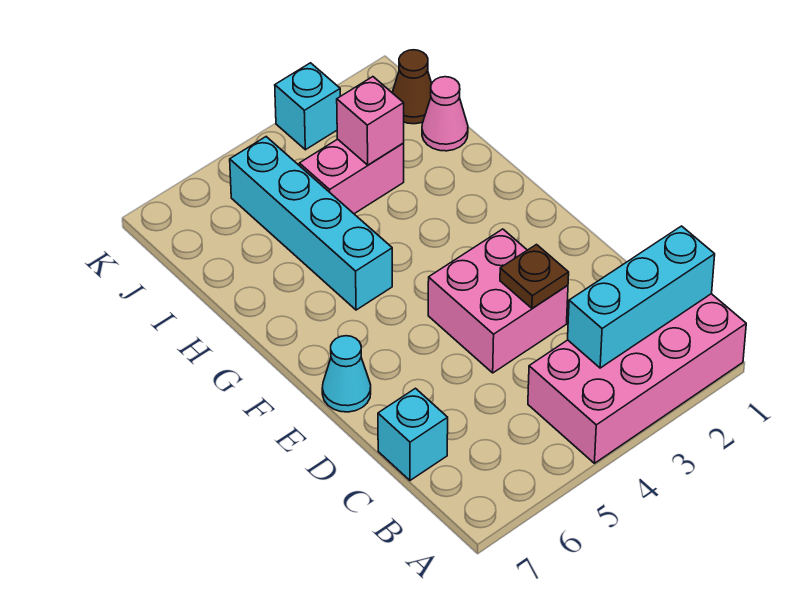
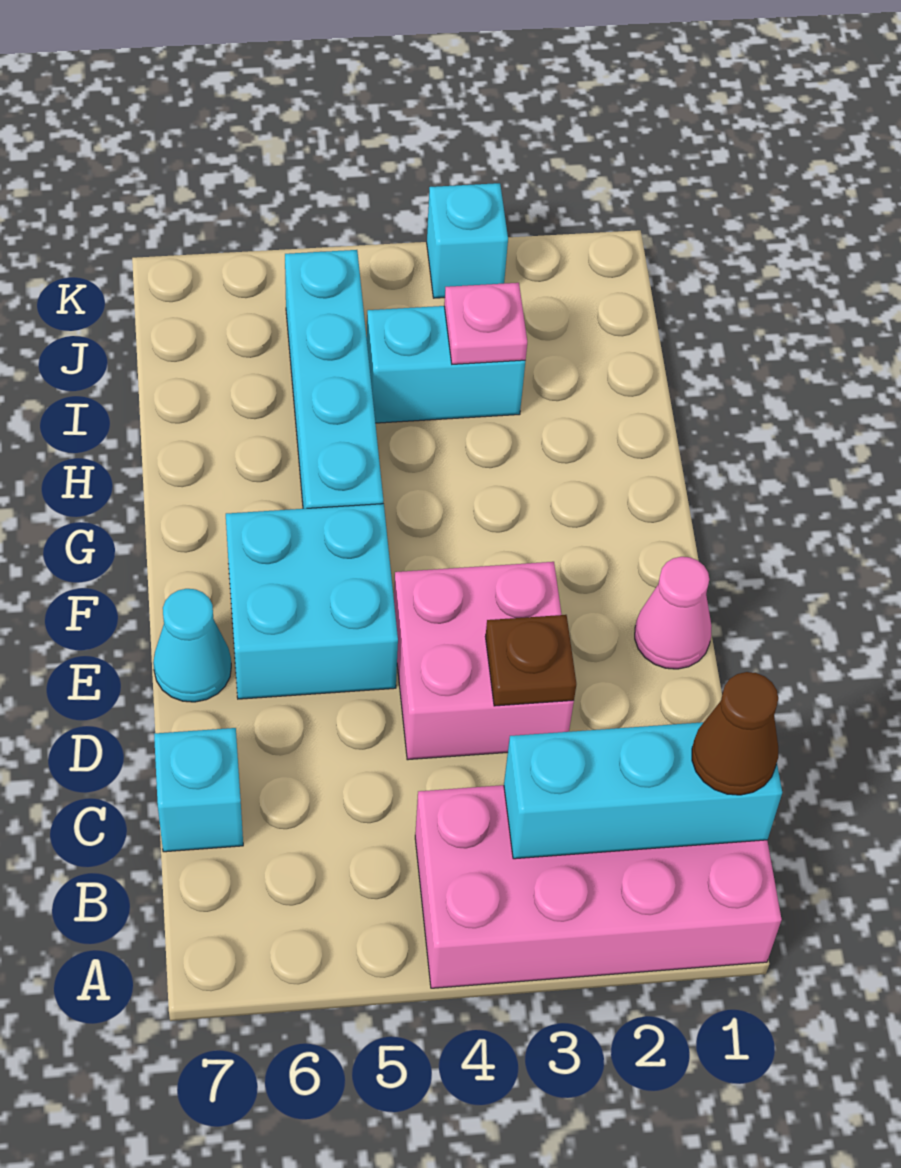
none -> cyan brick E5:F6 level 1
pink cone I1 level 1 -> pink cone E1 level 1
pink brick I3:I4 level 1 -> cyan brick I3:I4 level 1
pink brick I3 level 2 -> pink plate I3 level 2
brown cone J1 level 1 -> brown cone B1 level 3

